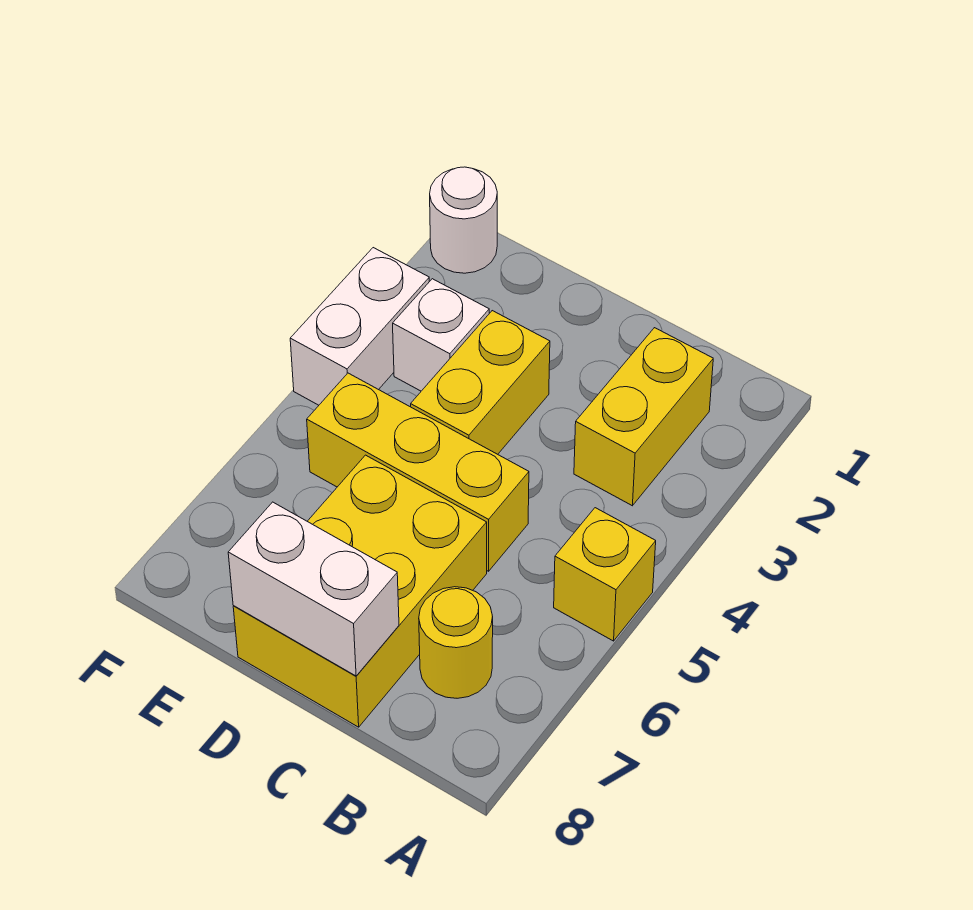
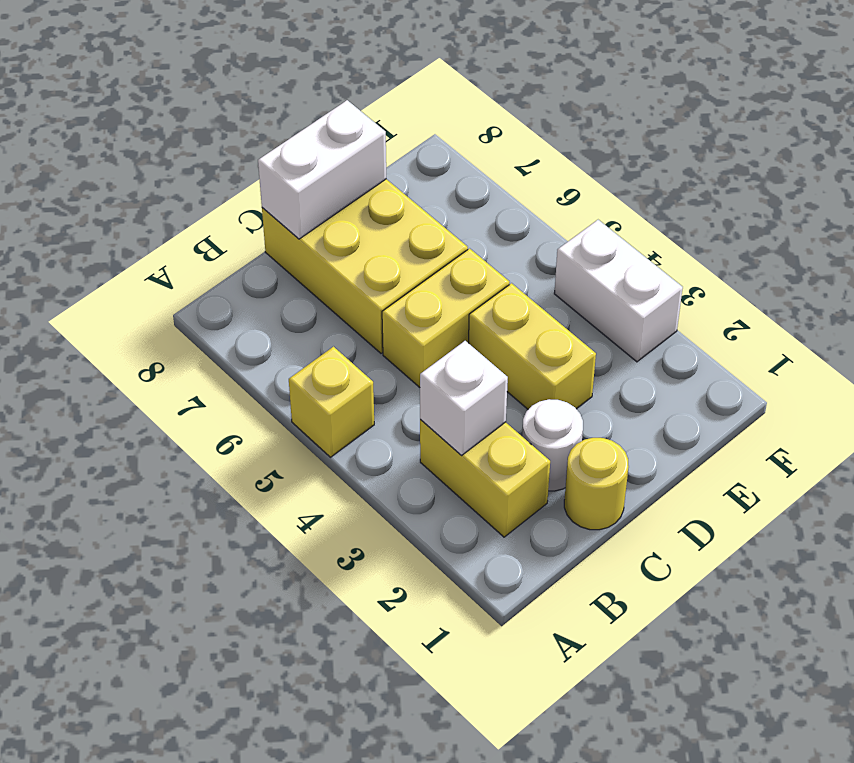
yellow round brick B7 level 1 -> yellow round brick C1 level 1
yellow brick C5:E5 level 1 -> yellow brick C5:D5 level 1
white brick E3 level 1 -> white brick B3 level 2
white round brick F1 level 1 -> white round brick C2 level 1

